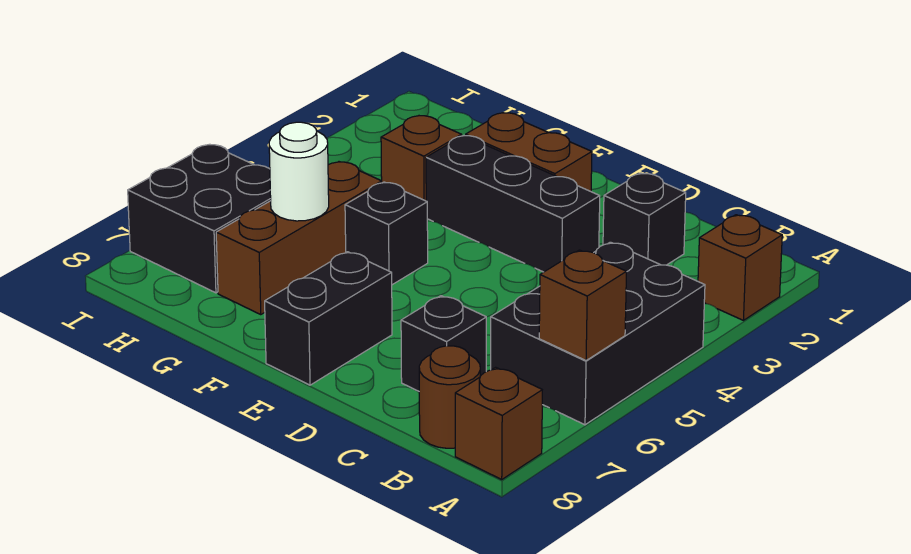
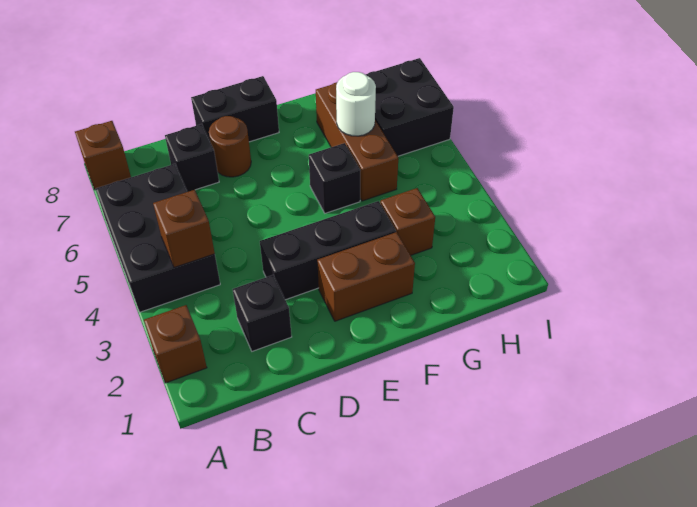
brown brick A6 level 2 -> brown brick B4 level 2
brown round brick B8 level 1 -> brown round brick D7 level 1
black brick E7:E8 level 1 -> black brick D8:E8 level 1

